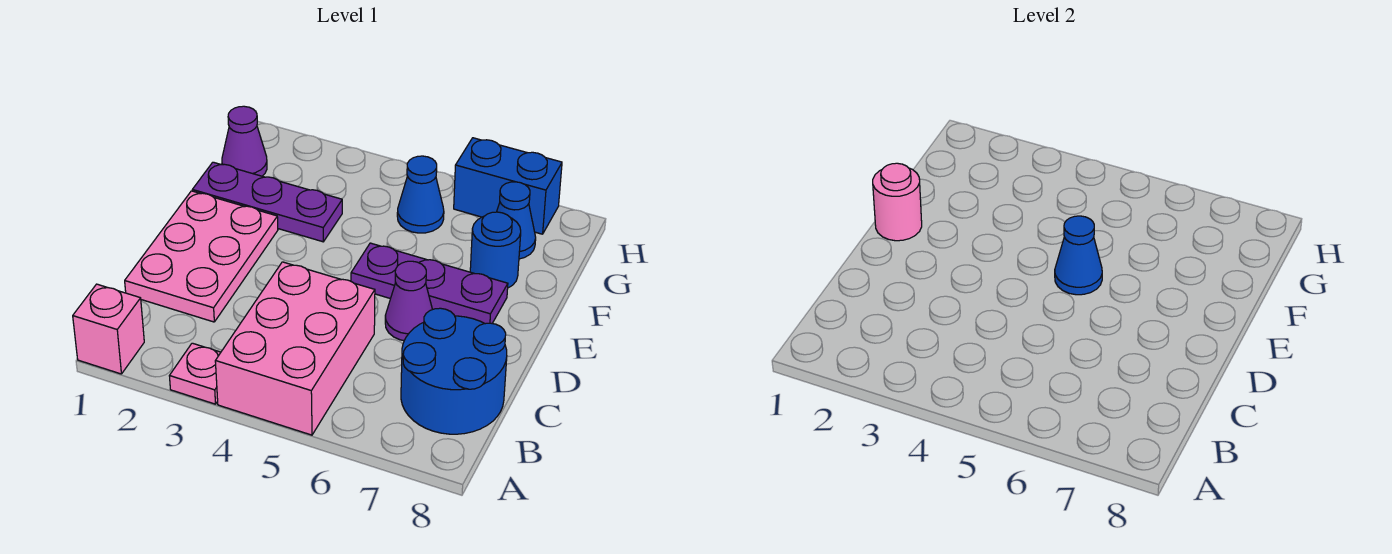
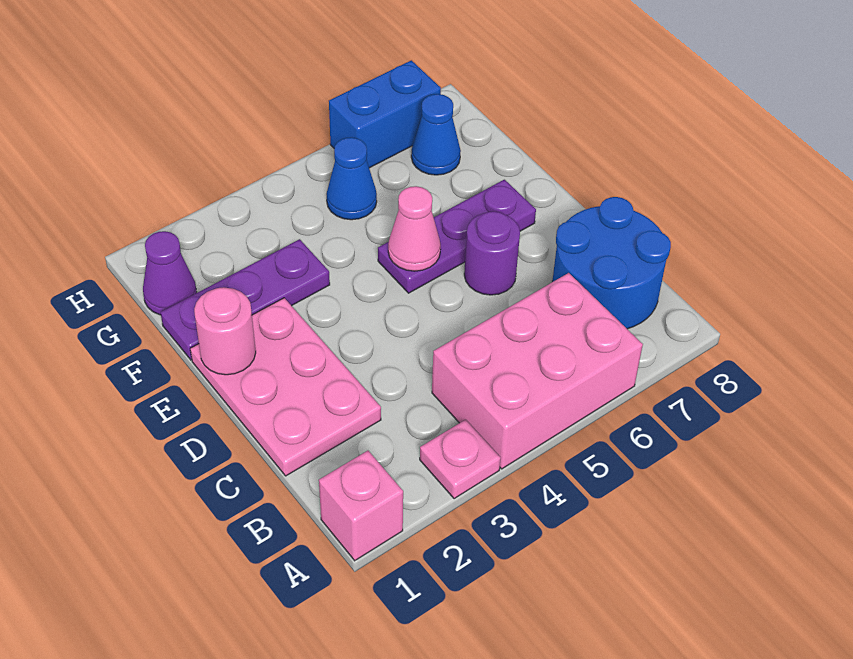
pink brick A4:C5 level 1 -> pink brick A4:B6 level 1
purple cone D6 level 1 -> purple round brick D6 level 1
blue cone E5 level 2 -> pink cone E5 level 2
blue round brick F7 level 1 -> none

